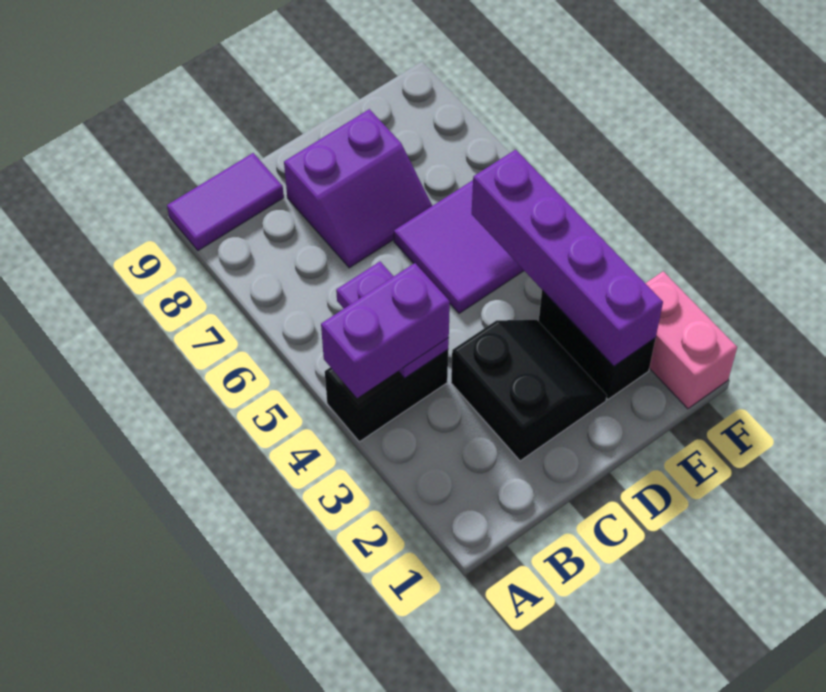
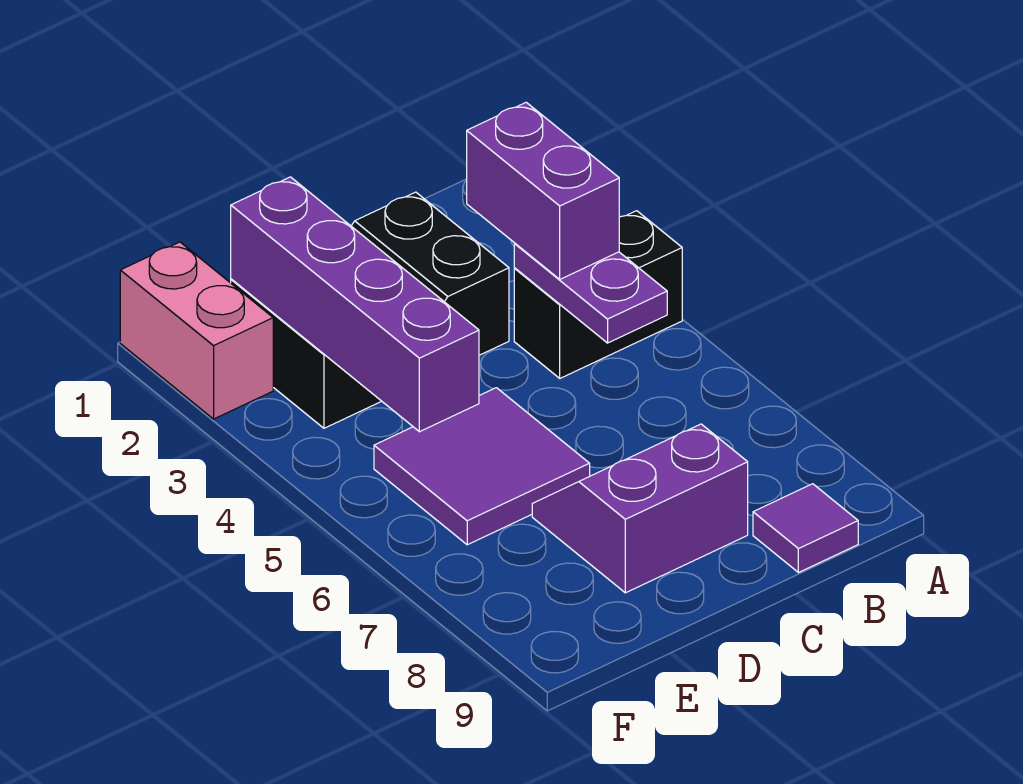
purple brick A4:B4 level 3 -> purple brick B3:B4 level 3
purple tile A9:B9 level 1 -> purple tile B9 level 1

